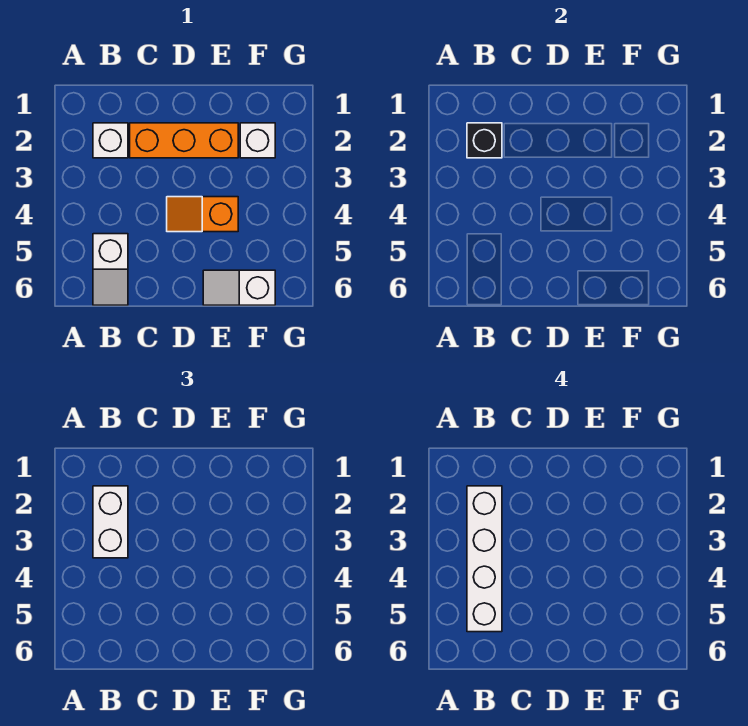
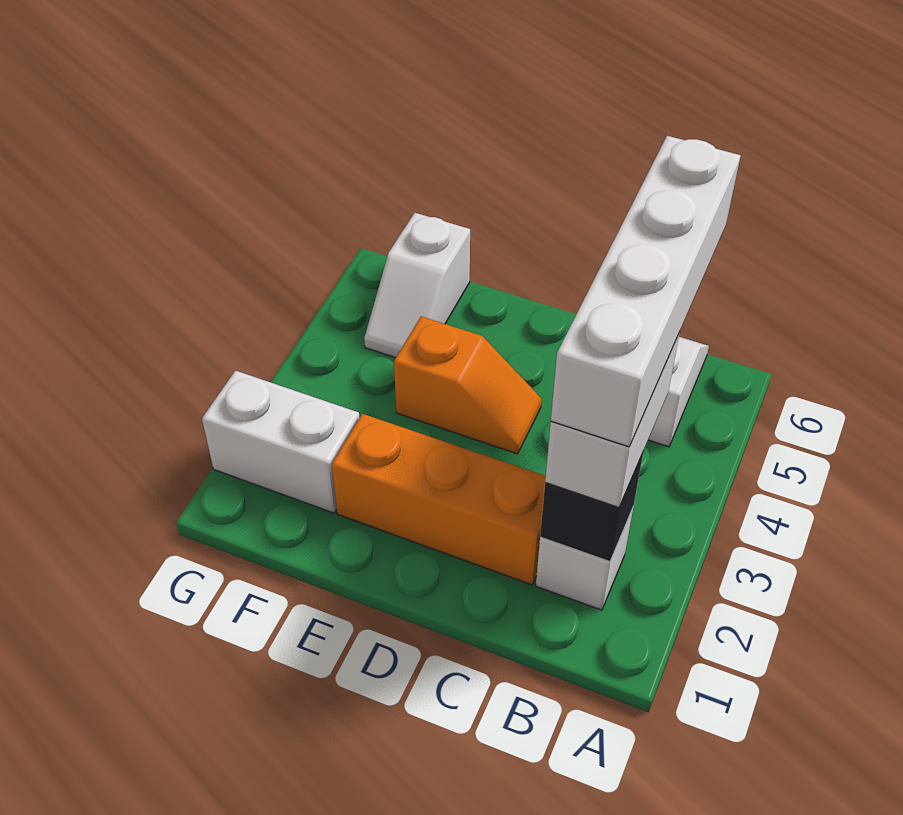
white slope E6:F6 level 1 top F -> white slope F5:F6 level 1 top 6
white brick F2 level 1 -> white brick F2:G2 level 1

